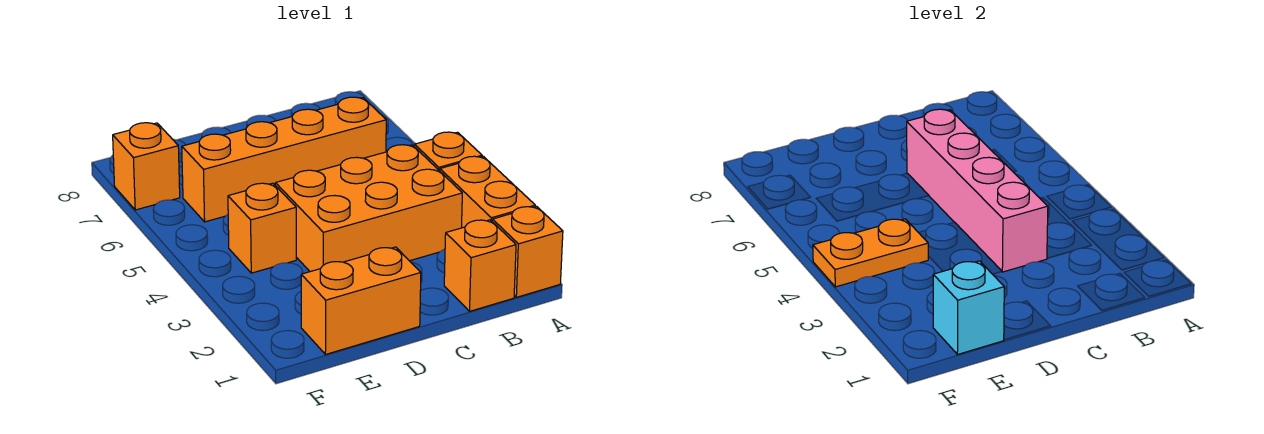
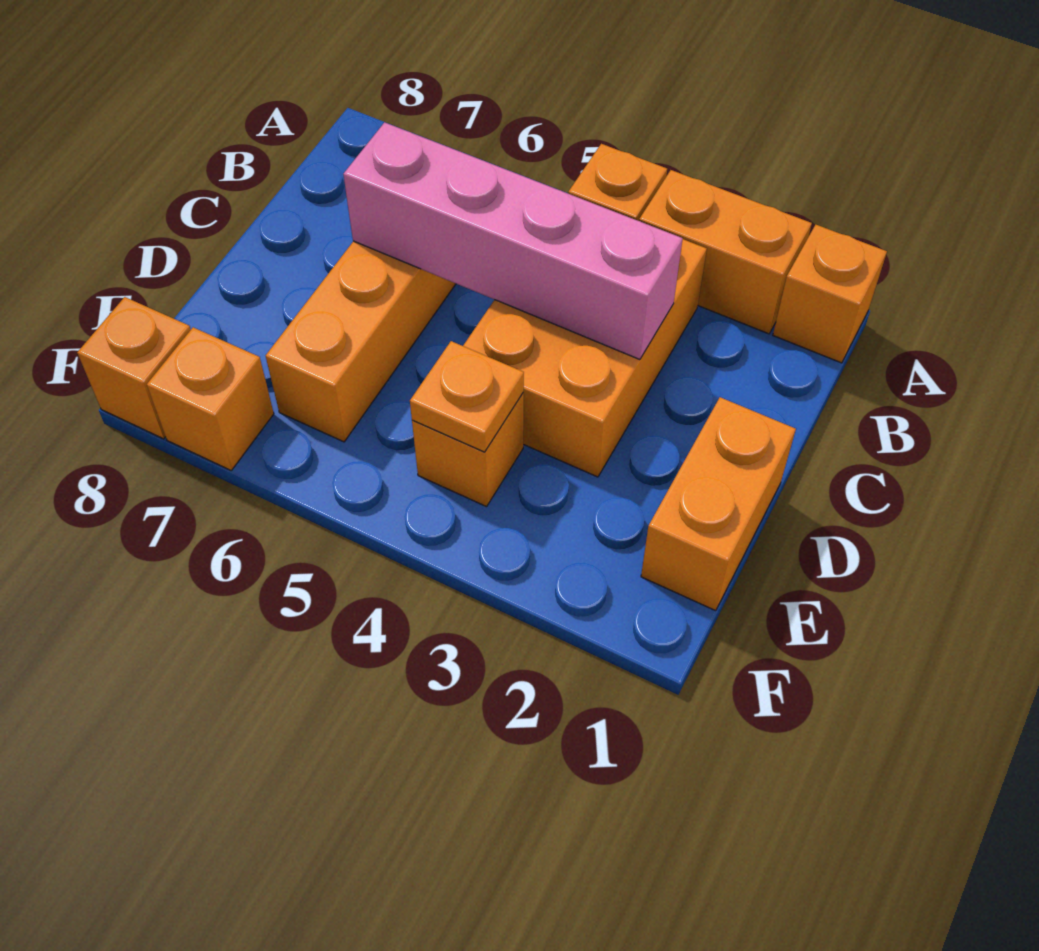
orange brick B1 level 1 -> orange brick F8 level 1
cyan brick E1 level 2 -> none
orange plate E4:F4 level 2 -> orange plate E4 level 2

